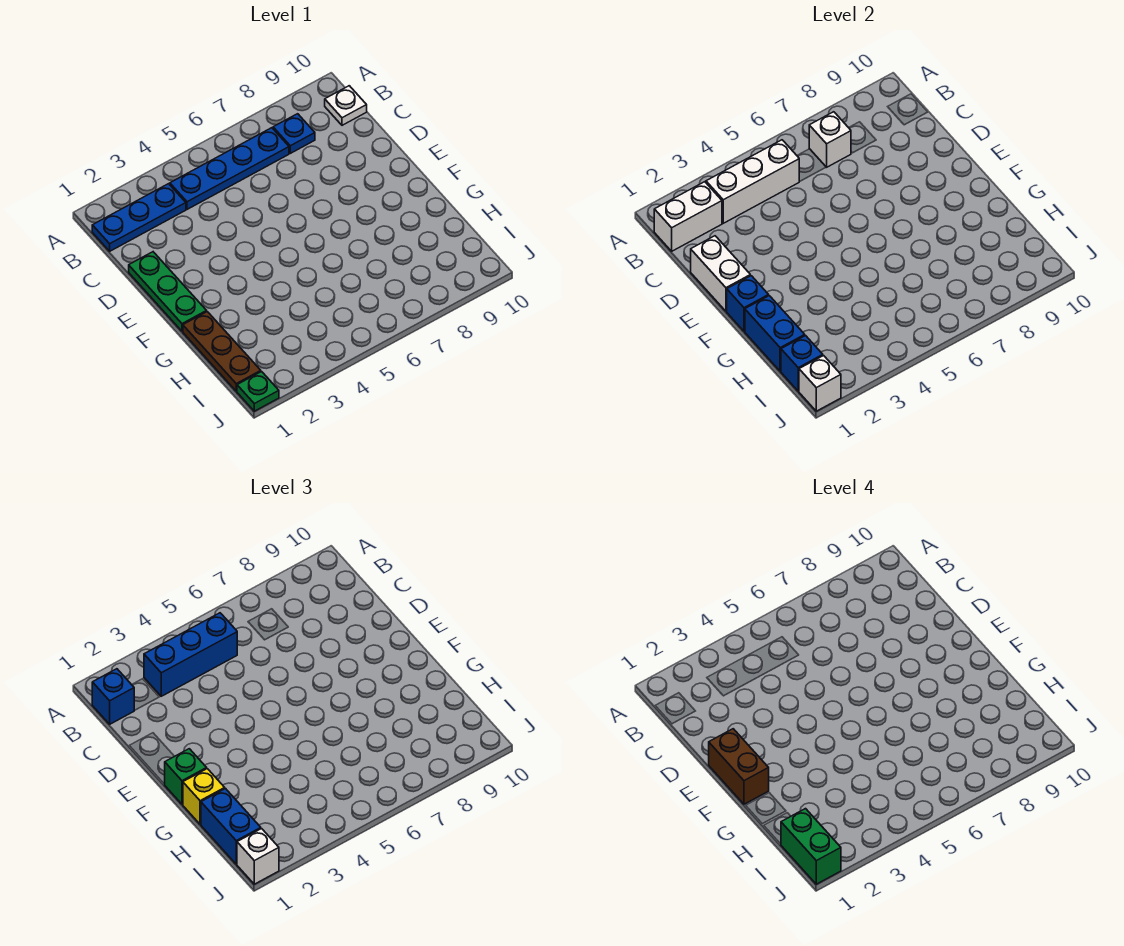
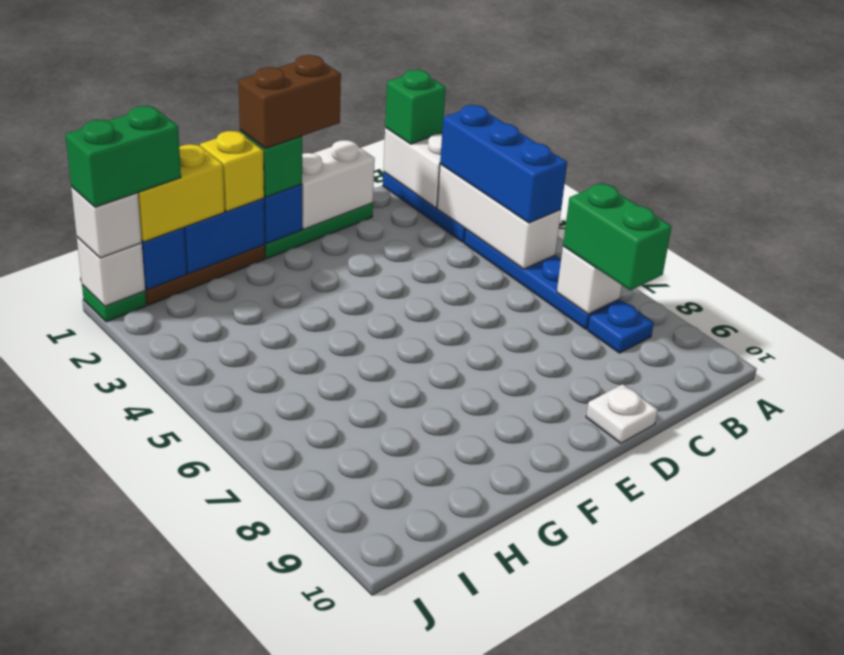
blue brick B1 level 3 -> green brick B1 level 3
none -> green brick B7:B8 level 3
white plate B10 level 1 -> white plate D10 level 1
blue brick H1:I1 level 3 -> yellow brick H1:I1 level 3

